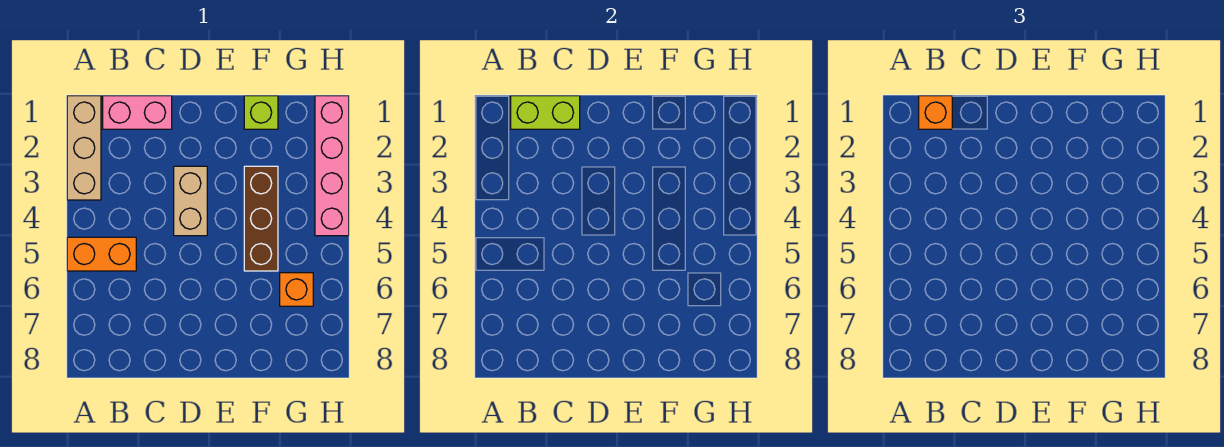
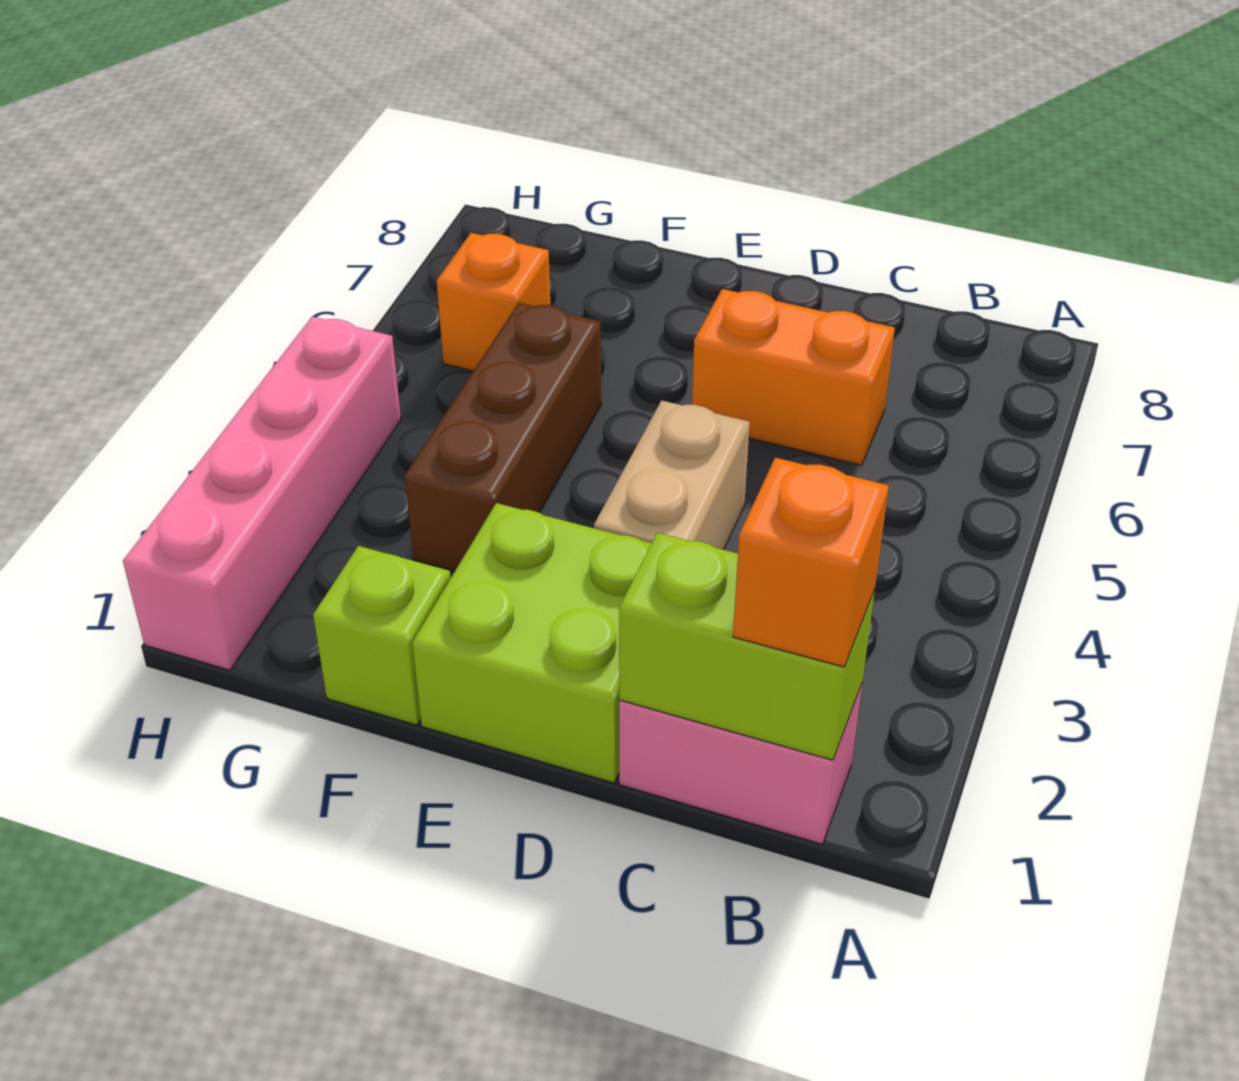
tan brick A1:A3 level 1 -> none
orange brick A5:B5 level 1 -> orange brick C6:D6 level 1
none -> lime brick D1:E2 level 1

